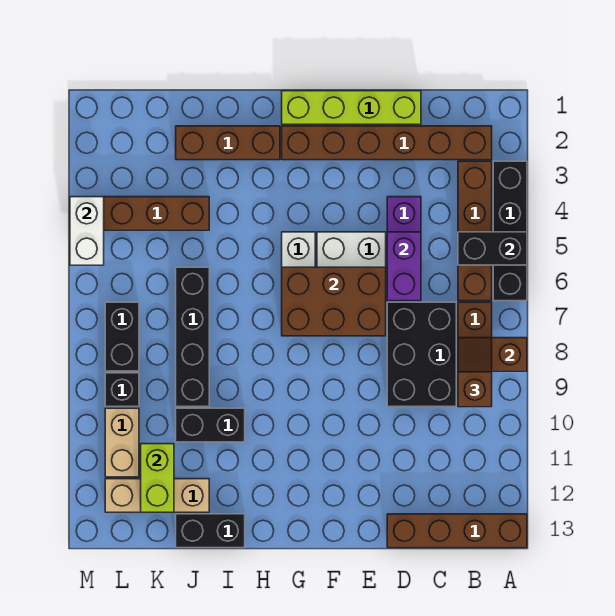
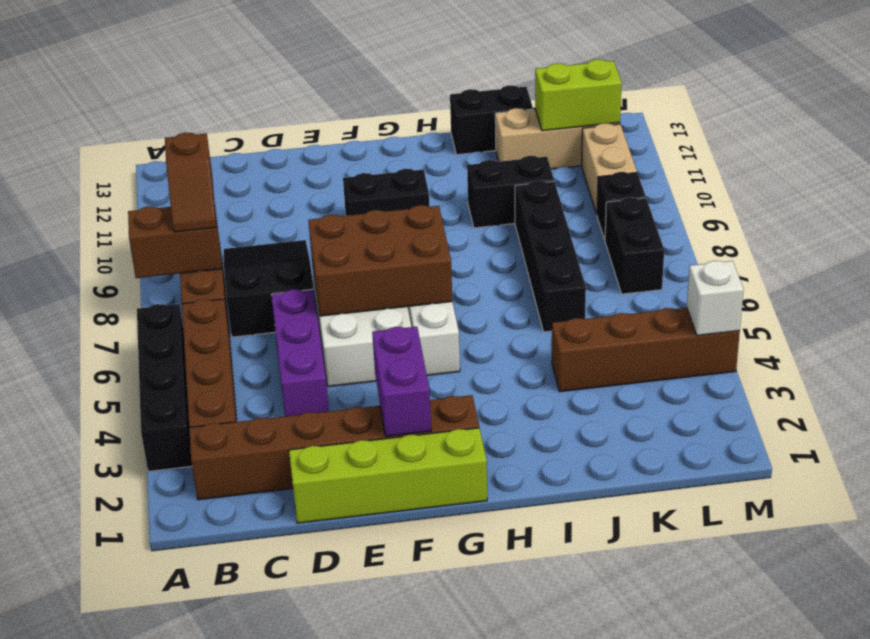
black brick A5:B5 level 2 -> black brick F10:G10 level 1
brown brick A13:D13 level 1 -> none
black brick C7:D9 level 1 -> black slope C7:D9 level 1 top 7
purple brick D5:D6 level 2 -> purple brick F2:F3 level 2
brown brick H2:J2 level 1 -> none
lime brick K11:K12 level 2 -> lime brick K12:L12 level 2
white brick M4:M5 level 2 -> white brick M4 level 2

